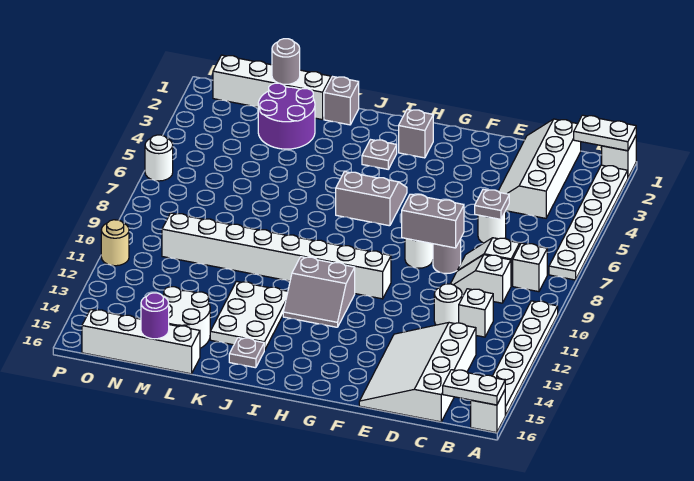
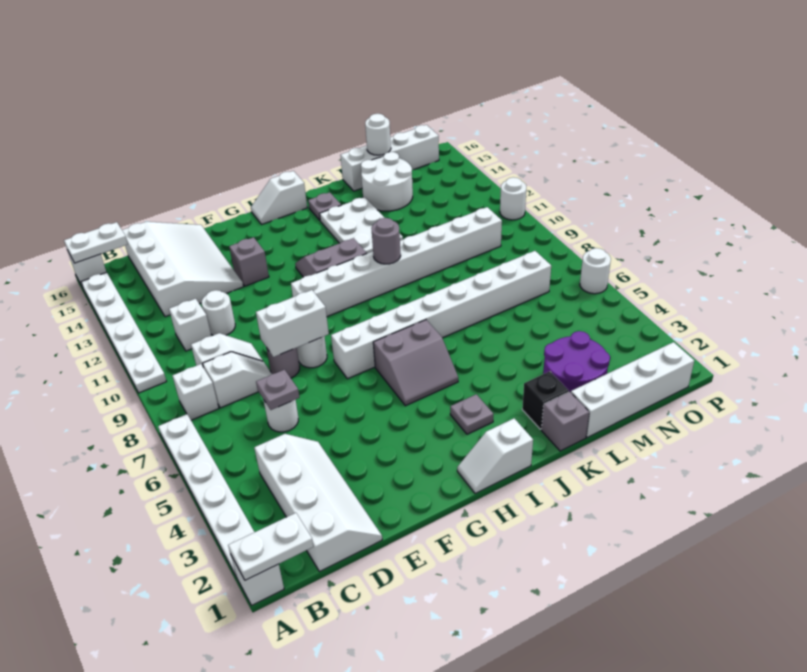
grey brick E8:F8 level 2 -> white brick E8:F8 level 2
none -> white brick G7:N7 level 1
none -> white slope H1:I1 level 1 top I
grey brick H2 level 1 -> grey brick F13 level 1
none -> white slope H16:I16 level 1 top I
none -> black brick K2 level 1
grey round brick M1 level 2 -> grey round brick J10 level 2
purple round brick M16 level 2 -> white round brick M16 level 2
tan round brick P11 level 1 -> white round brick P11 level 1

